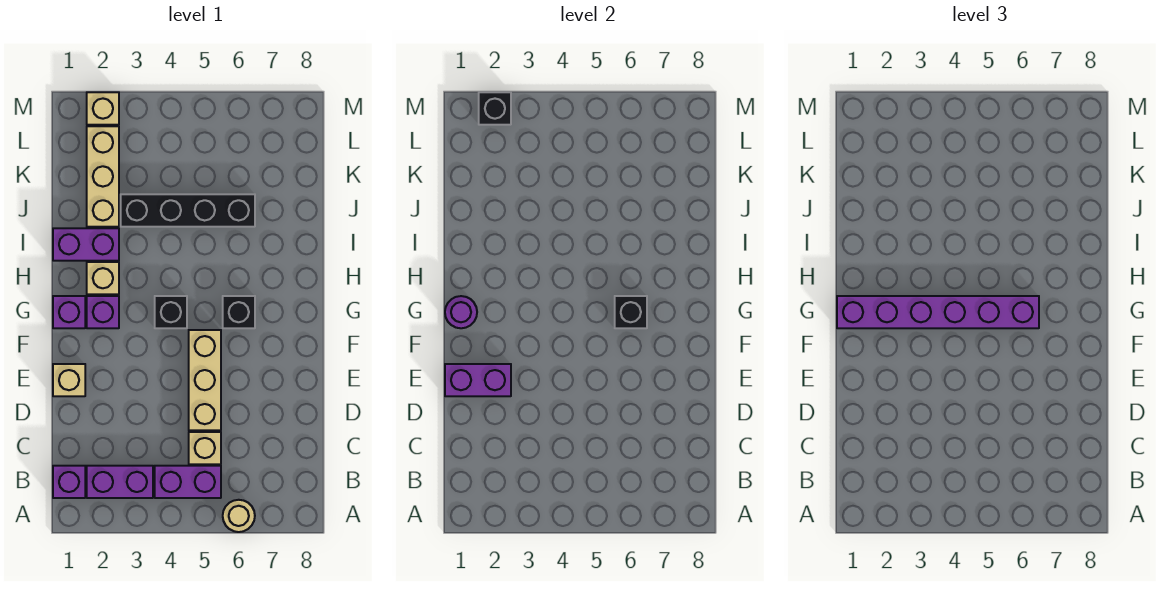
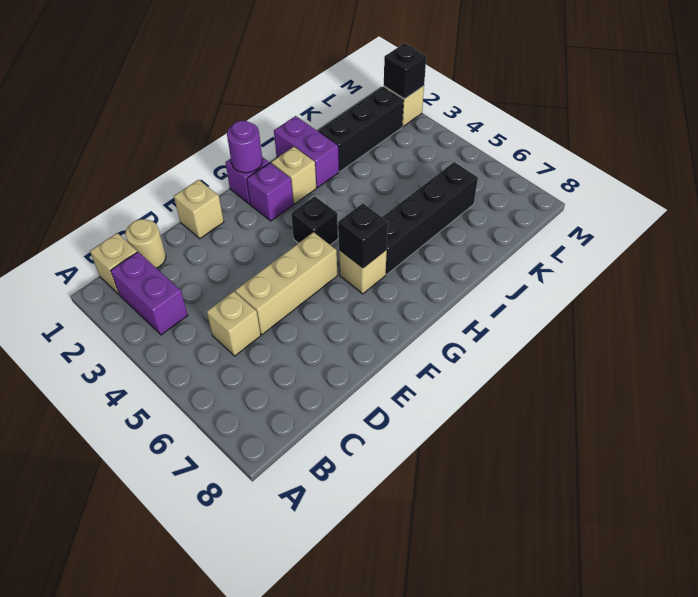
tan round brick A6 level 1 -> tan round brick C1 level 1
purple brick B1 level 1 -> tan brick B1 level 1
purple brick B4:B5 level 1 -> none
purple brick E1:E2 level 2 -> none
purple brick G1:G6 level 3 -> none
black brick G6 level 1 -> tan brick G6 level 1
tan brick J2:L2 level 1 -> black brick J2:L2 level 1
black brick J3:J6 level 1 -> black brick H6:K6 level 1

